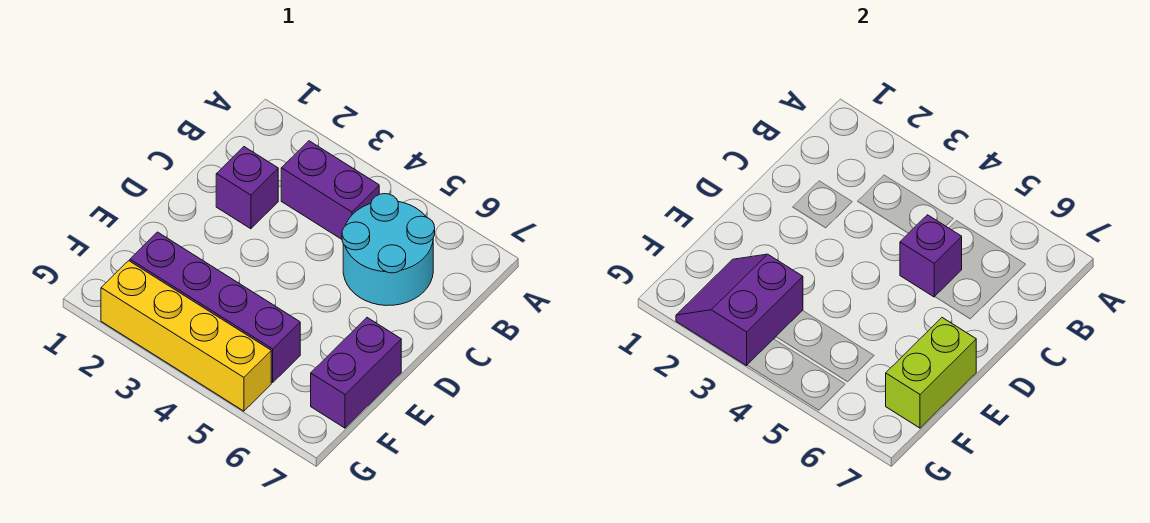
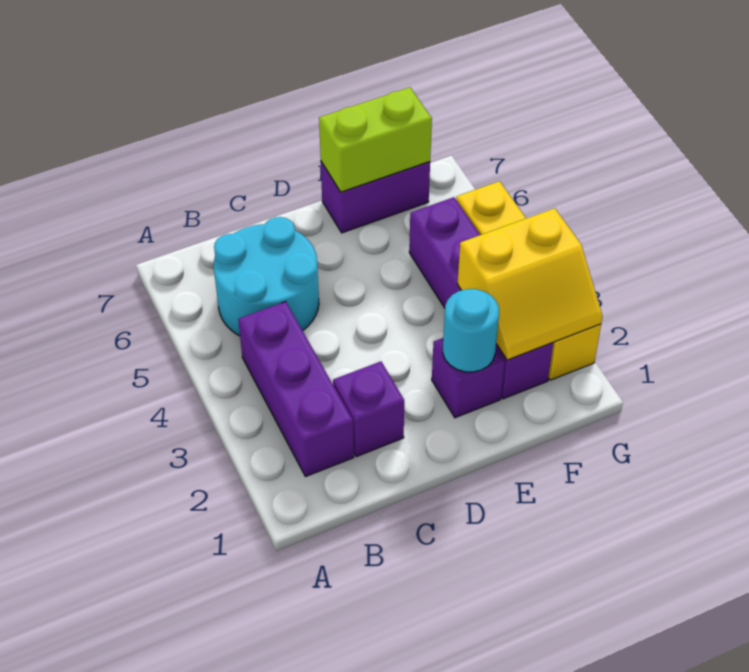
purple brick B3:B4 level 1 -> purple brick B2:B4 level 1
purple brick C5 level 2 -> purple brick E2 level 1
none -> cyan round brick E2 level 2
purple slope F2:G3 level 2 top 3 -> yellow slope F2:G3 level 2 top 3

